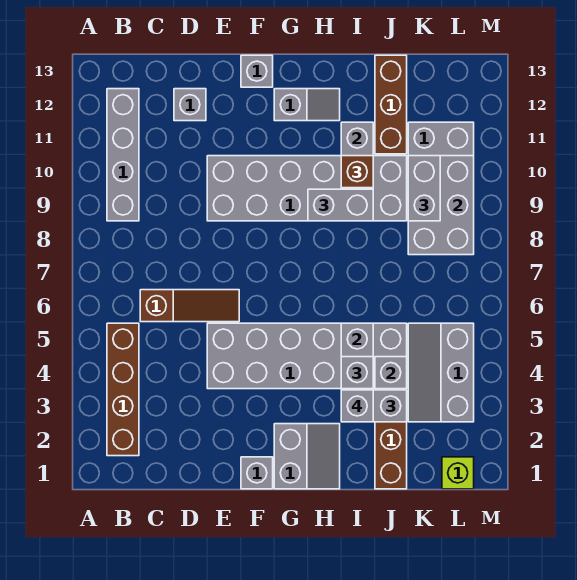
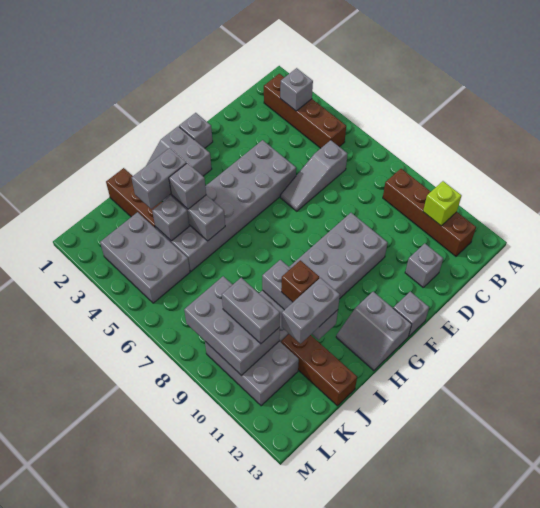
grey brick B9:B12 level 1 -> brown brick B9:B12 level 1
brown slope C6:E6 level 1 top C -> grey slope C6:E6 level 1 top C
grey slope G12:H12 level 1 top G -> grey slope G12:H13 level 1 top G
grey brick H9:I9 level 3 -> grey brick I11:J11 level 3
grey brick I3 level 4 -> grey brick B3 level 2
grey slope K3:L5 level 1 top L -> grey brick K3:L5 level 1
lime brick L1 level 1 -> lime brick B11 level 2

